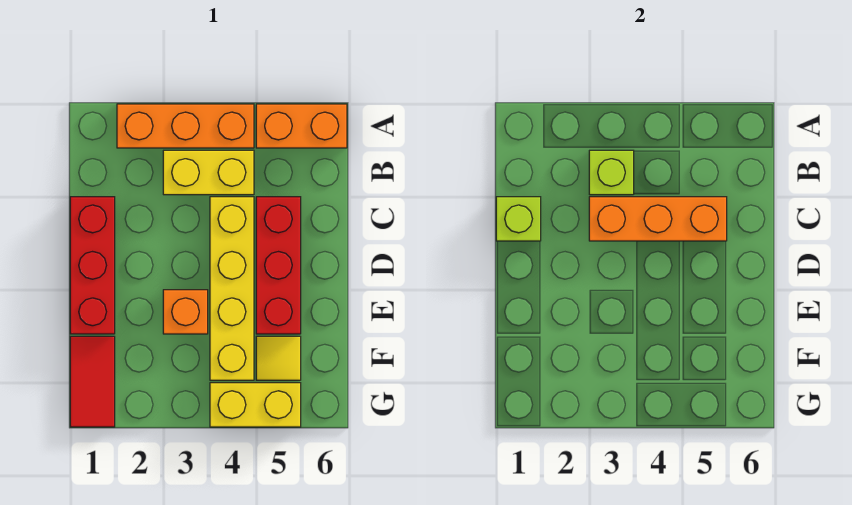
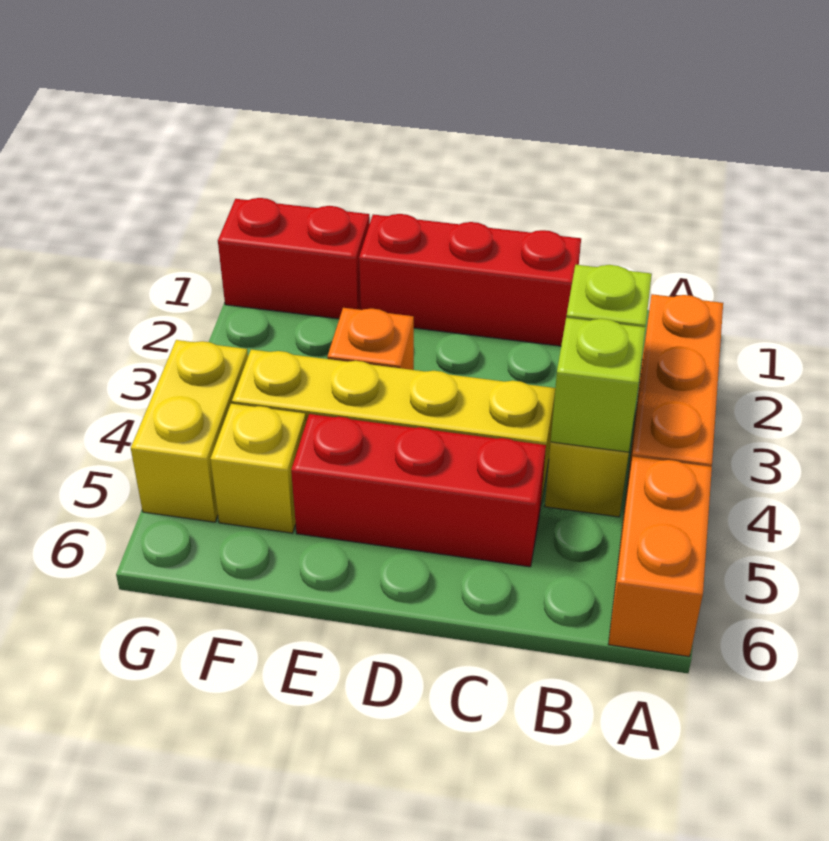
lime brick C1 level 2 -> lime brick B4 level 2
orange brick C3:C5 level 2 -> none
red tile F1:G1 level 1 -> red brick F1:G1 level 1
yellow tile F5 level 1 -> yellow brick F5 level 1

